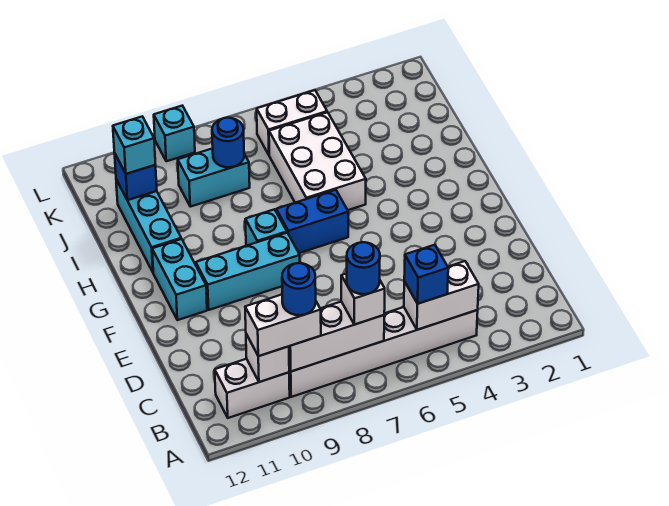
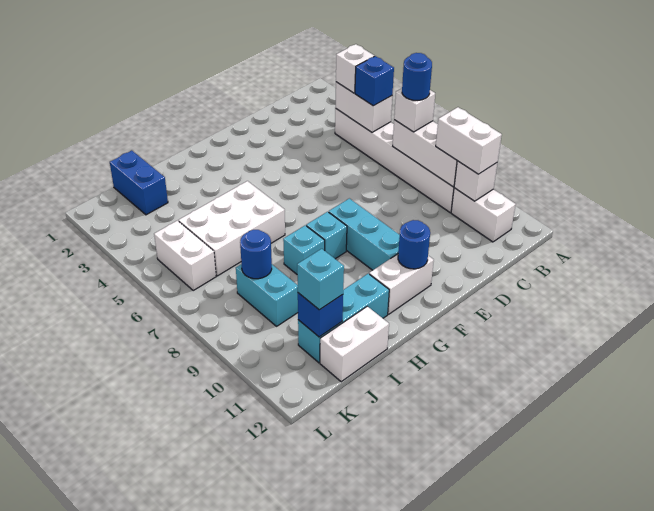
none -> white brick B4 level 3
blue round brick B9 level 4 -> blue round brick F11 level 2
cyan brick F11:G11 level 1 -> white brick F11:G11 level 1
blue brick G6:G7 level 1 -> blue brick J1:J2 level 1
none -> white brick I12:J12 level 1
cyan brick L9 level 1 -> cyan brick H8 level 1

